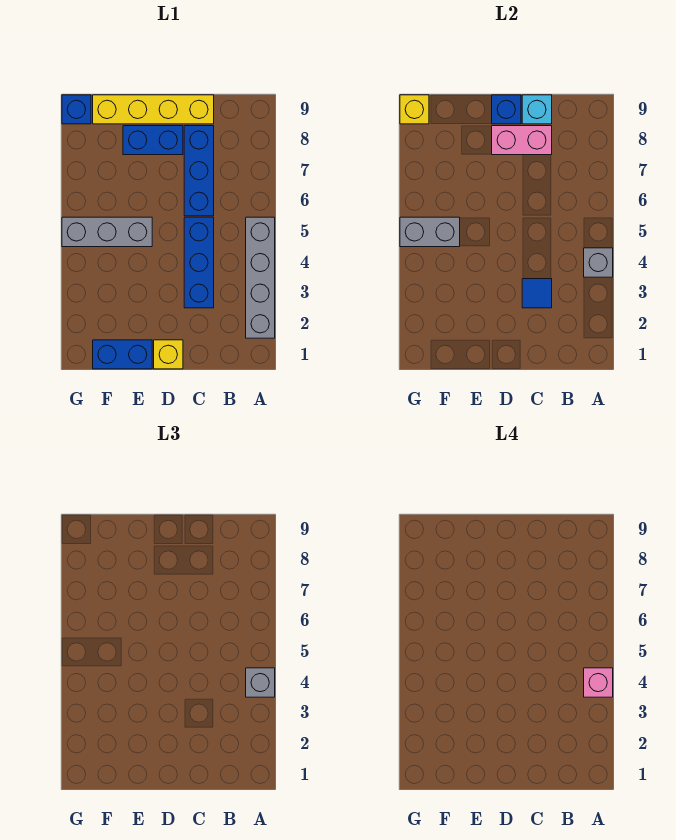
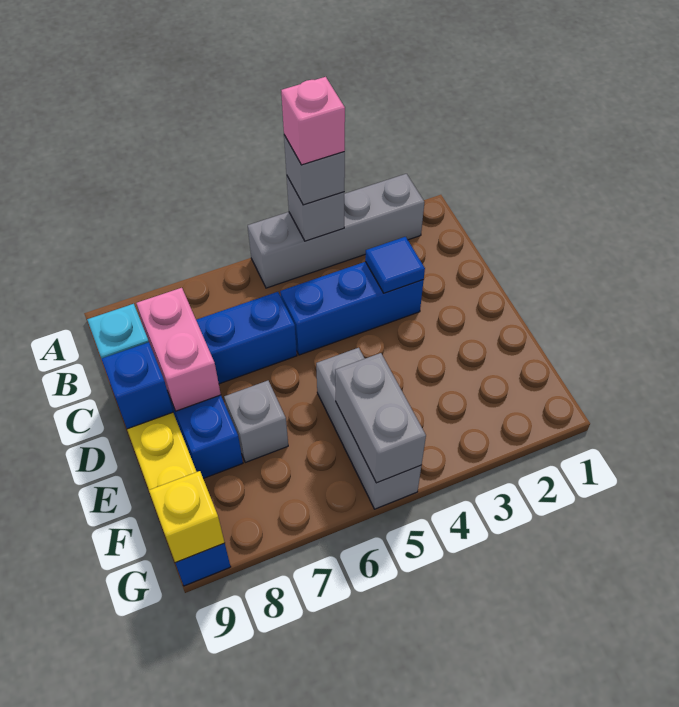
yellow brick D1 level 1 -> none
blue brick E1:F1 level 1 -> none
none -> grey brick E7 level 1

